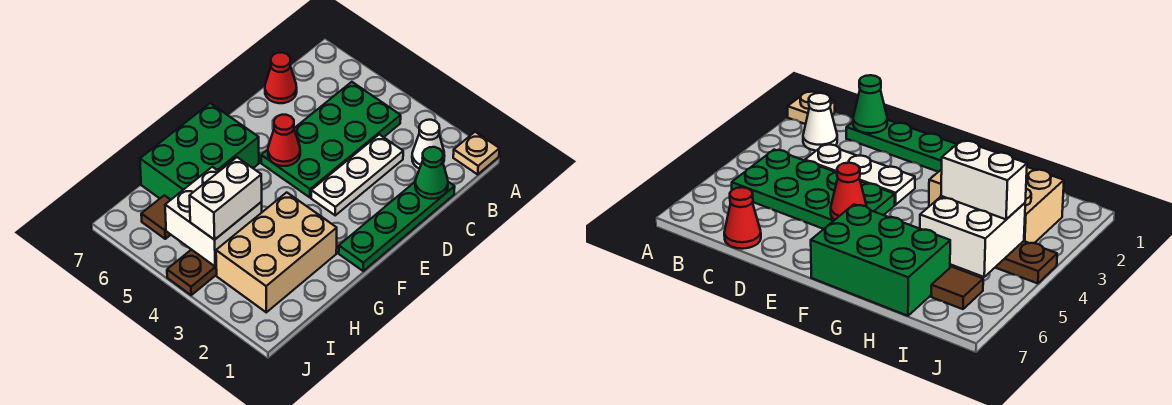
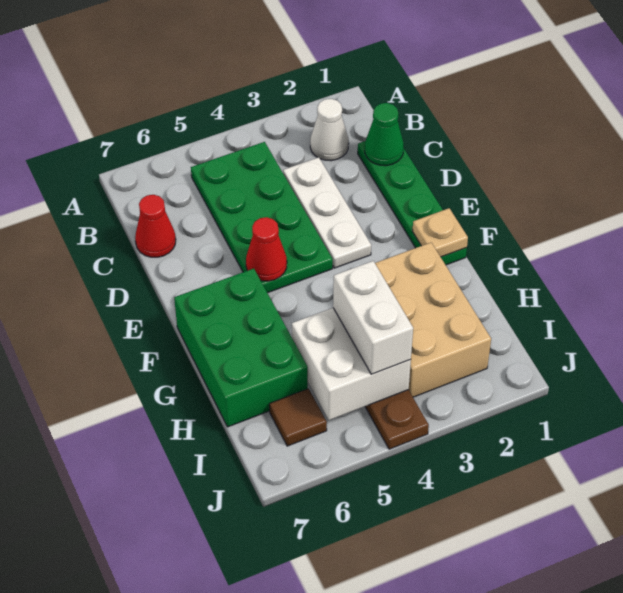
tan plate A1 level 1 -> tan plate F1 level 2

